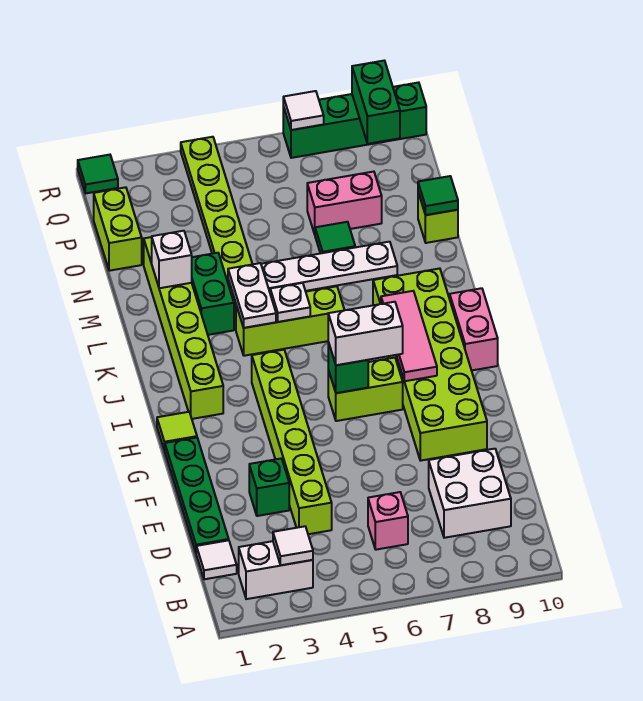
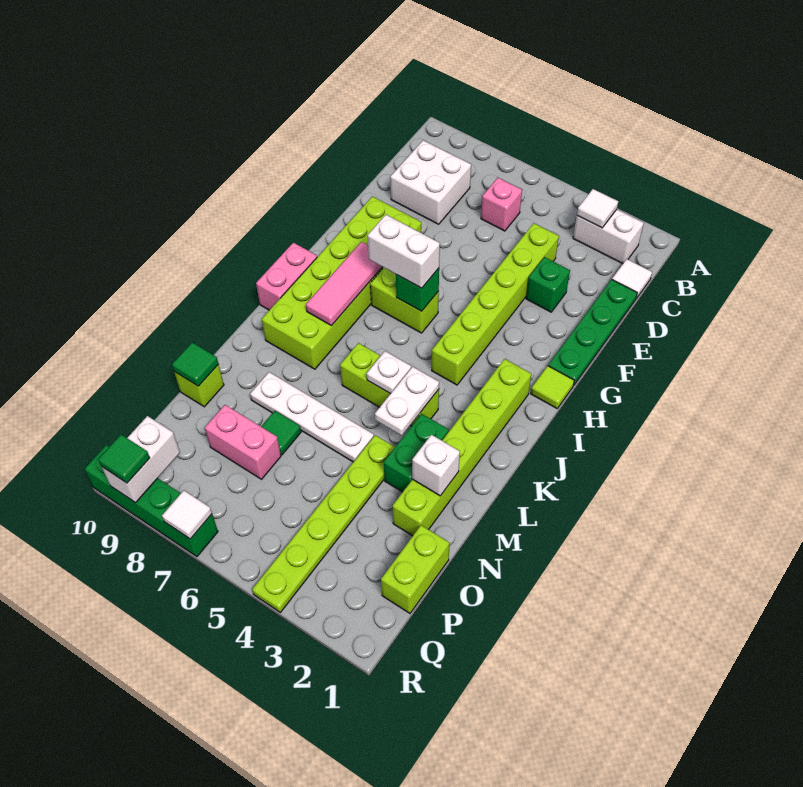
green brick Q9:R9 level 2 -> white brick Q9:R9 level 2
green tile R1 level 1 -> green tile R9 level 3

